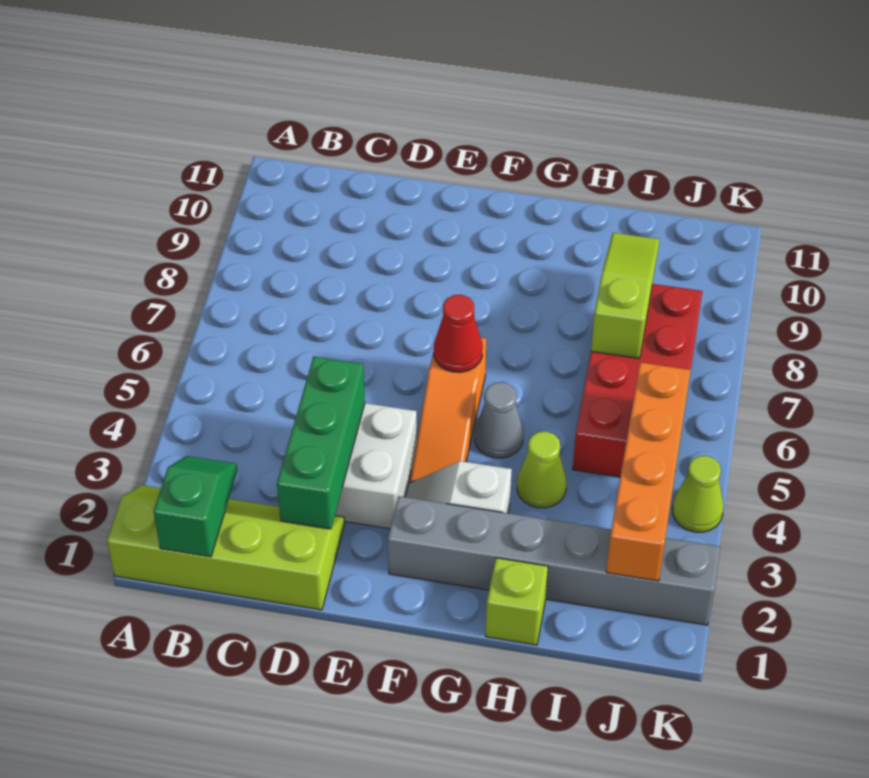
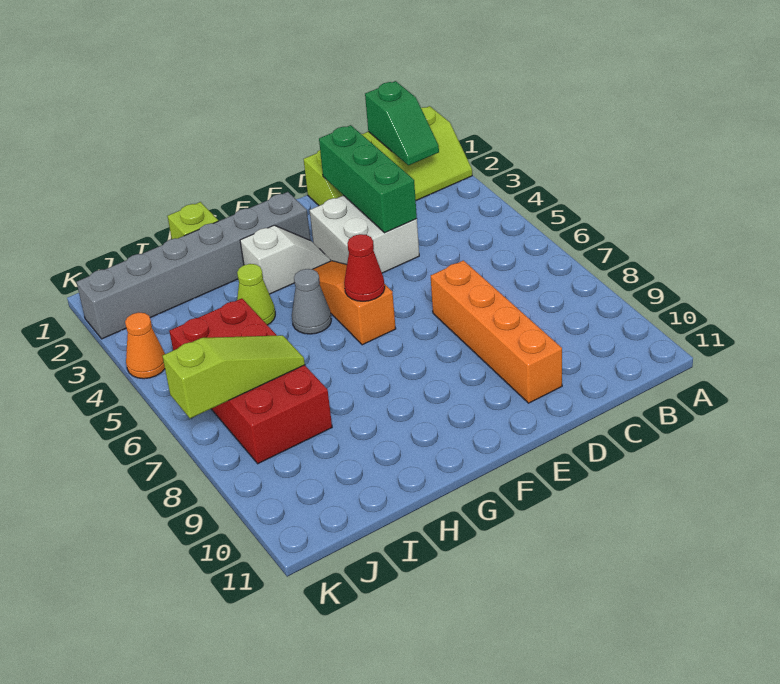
lime slope I7:I9 level 2 top 7 -> lime slope I7:K7 level 2 top K
orange brick J2:J5 level 2 -> orange brick D7:D10 level 1
lime cone K4 level 1 -> orange cone K4 level 1

